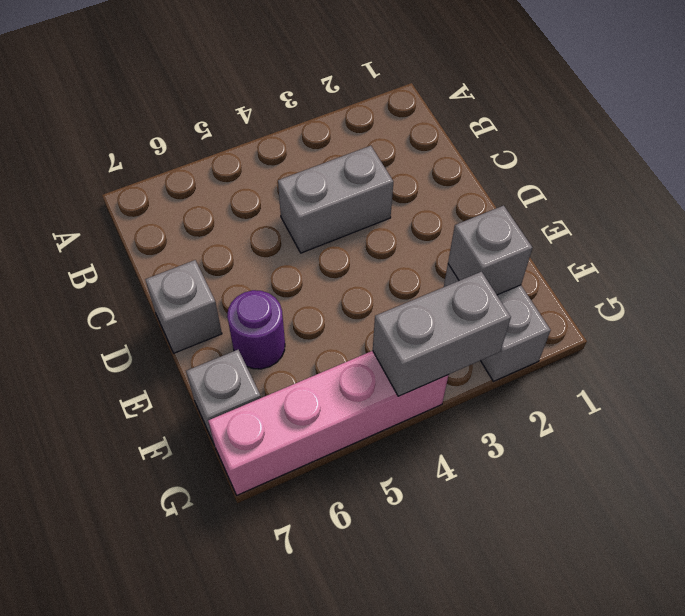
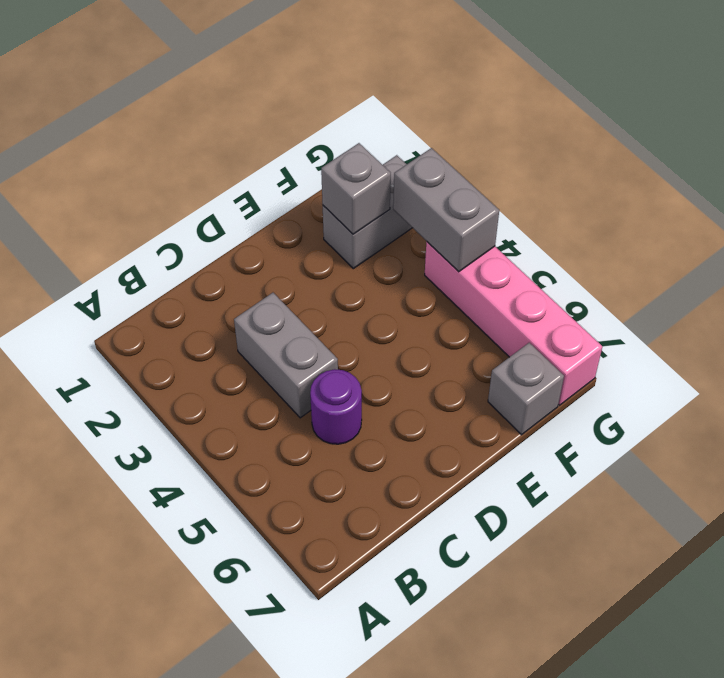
grey brick D7 level 1 -> none
purple round brick E6 level 1 -> purple round brick C5 level 1

